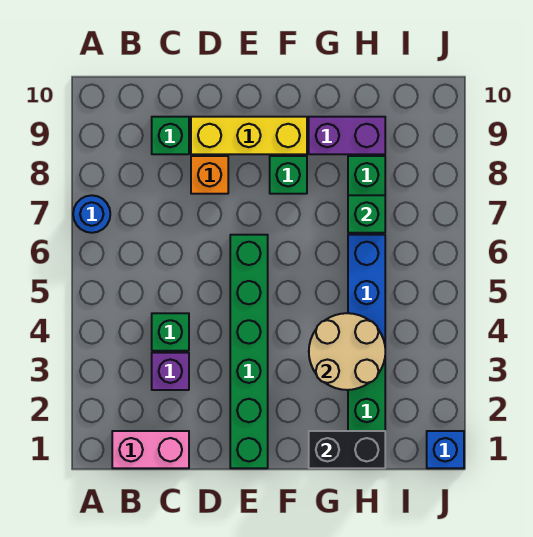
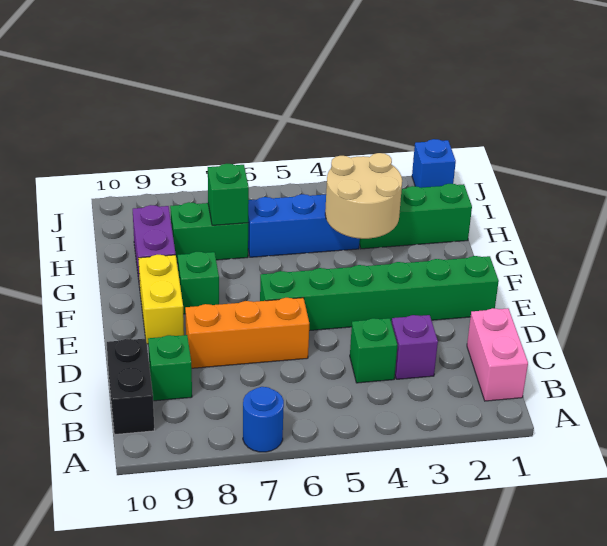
orange brick D8 level 1 -> orange brick D6:D8 level 1
yellow brick D9:F9 level 1 -> yellow brick E9:F9 level 1
black brick G1:H1 level 2 -> black brick B10:C10 level 1

